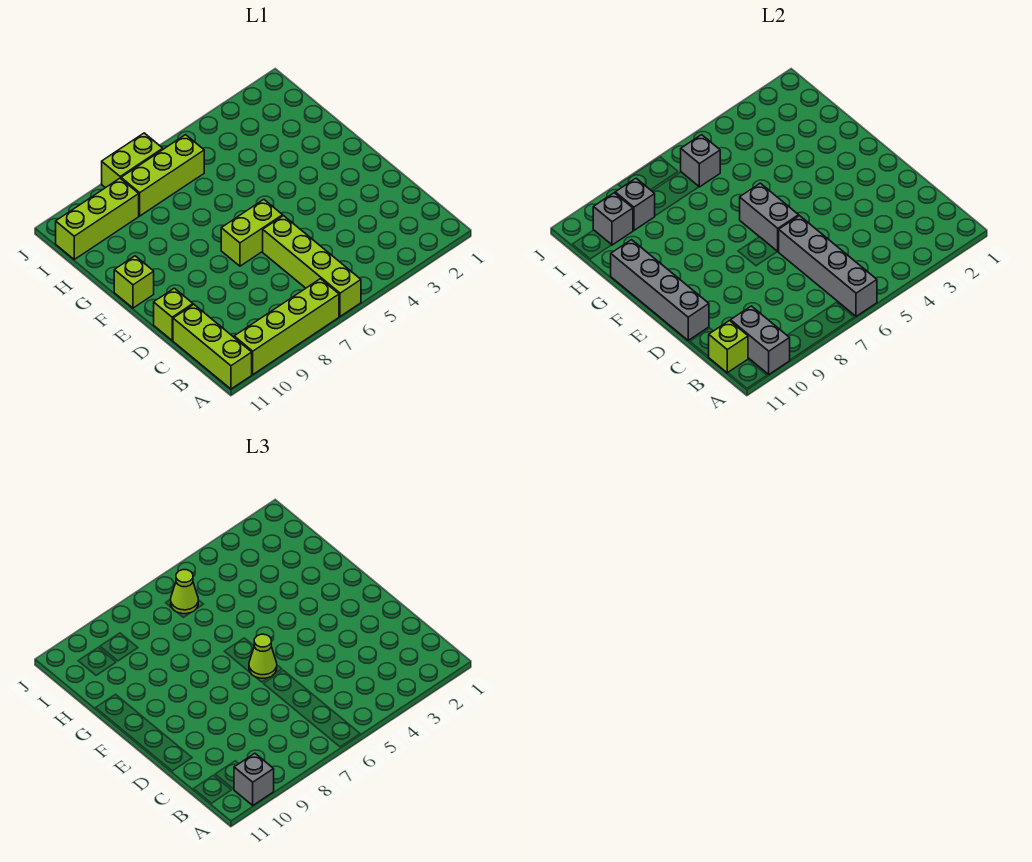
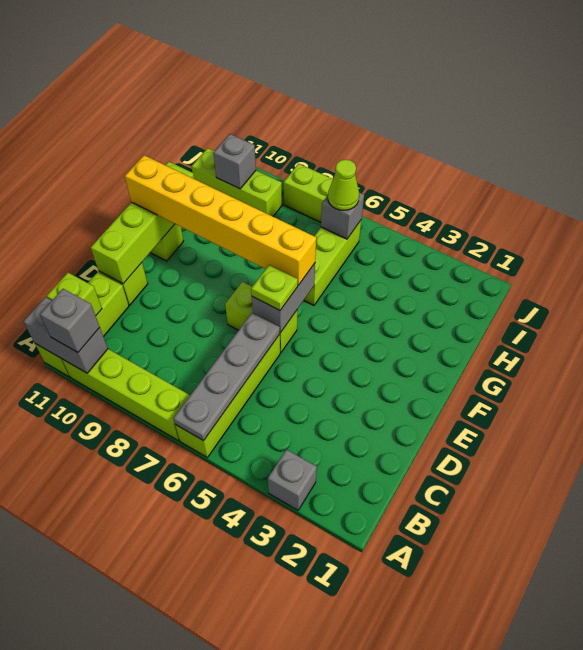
grey brick A6:D6 level 2 -> grey plate A6:D6 level 2
grey brick A10:B10 level 2 -> grey brick A10:A11 level 2
grey brick D11:G11 level 2 -> lime brick D11:G11 level 2
lime cone E6 level 3 -> lime plate E6 level 3
none -> yellow brick F6:F11 level 3
lime brick I6:I8 level 1 -> lime brick G6:I6 level 1
grey brick I9 level 2 -> grey brick A3 level 1

